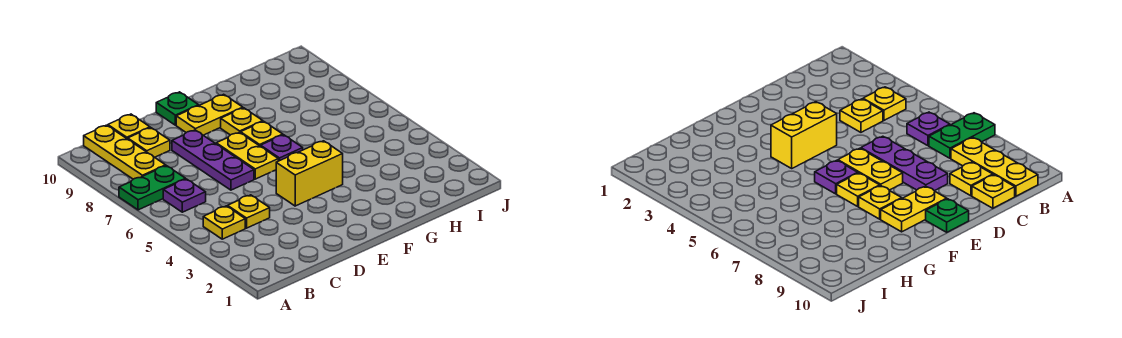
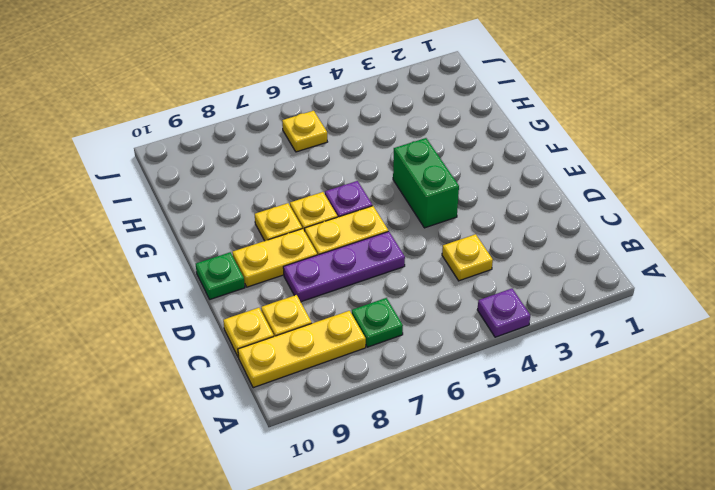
green plate A7:B7 level 1 -> green plate B7 level 1
yellow plate B4 level 1 -> yellow plate I6 level 1
purple plate B6 level 1 -> purple plate A4 level 1
yellow brick E4:F4 level 1 -> green brick E4:F4 level 1
yellow plate E9:F9 level 1 -> yellow plate E8:E9 level 1

